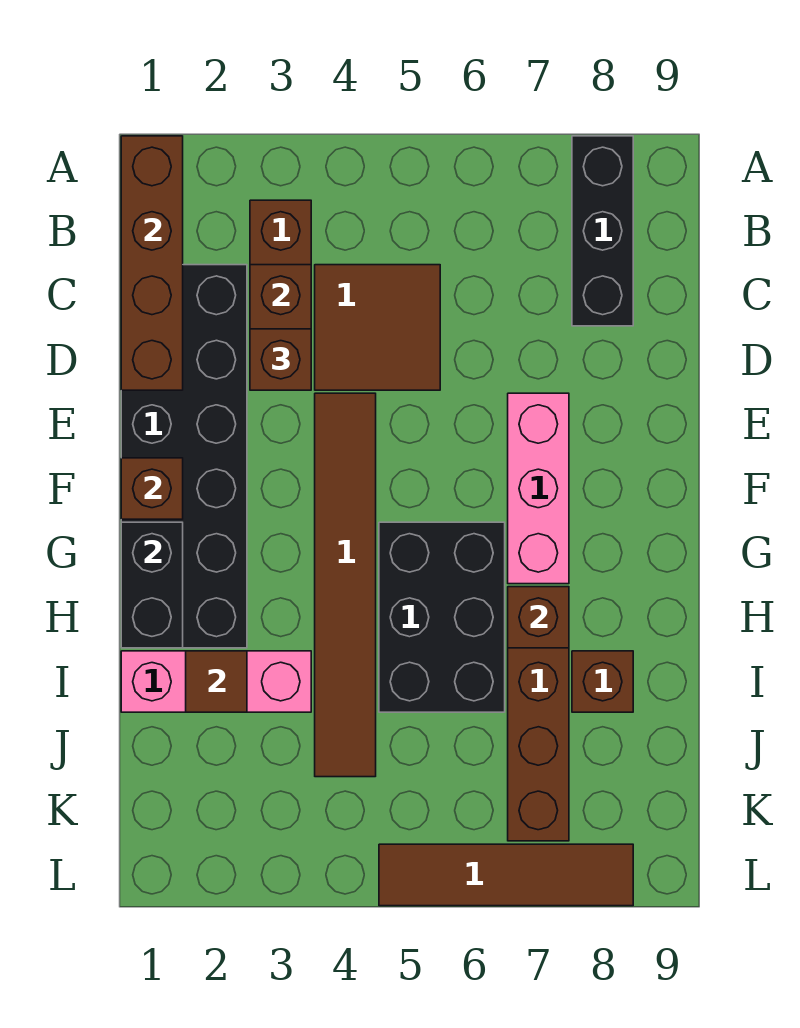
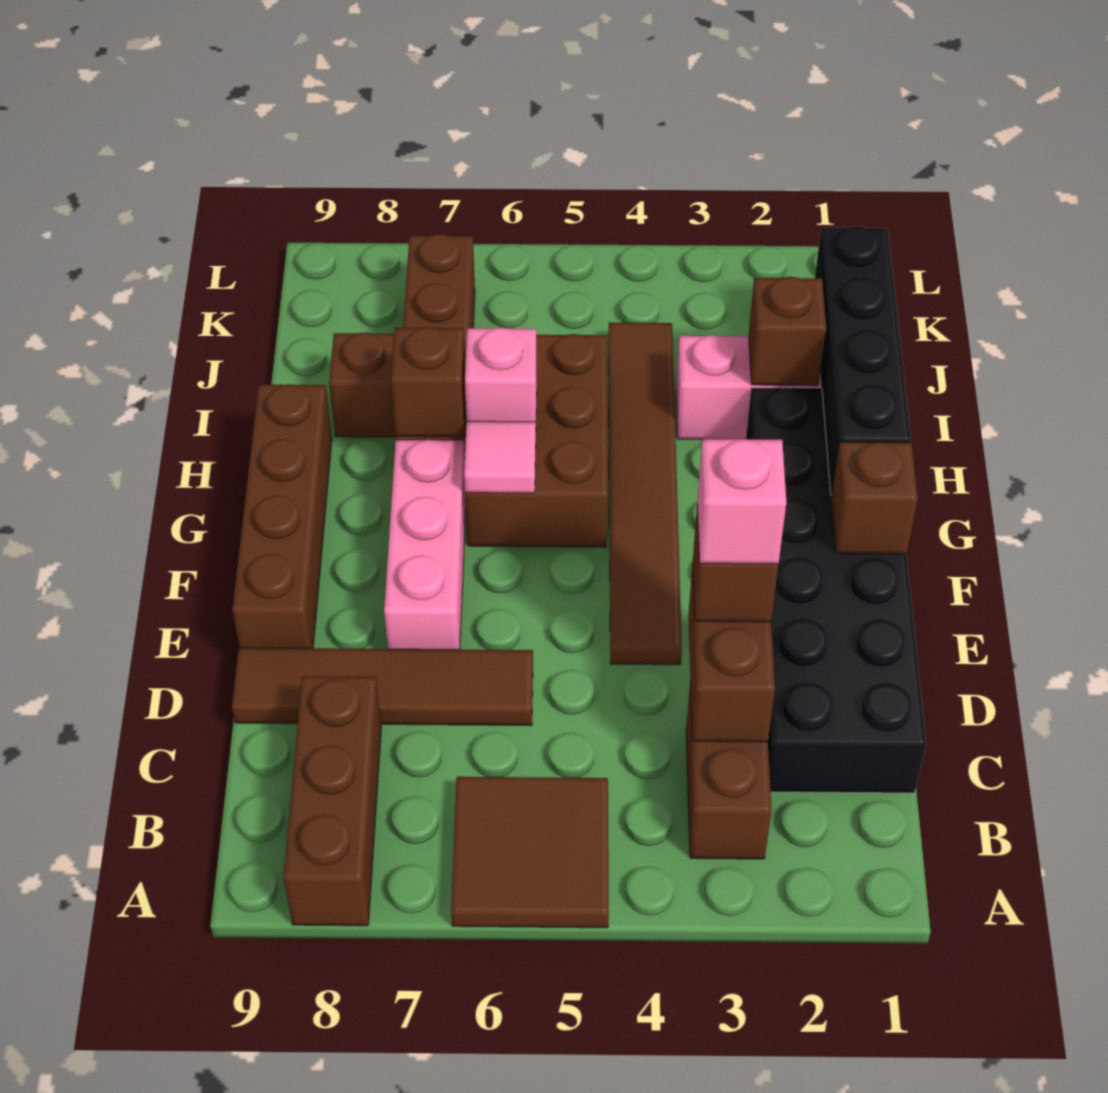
brown brick A1:D1 level 2 -> brown brick E9:H9 level 1
black brick A8:C8 level 1 -> brown brick A8:C8 level 1
brown tile C4:D5 level 1 -> brown tile A5:B6 level 1
none -> pink brick D3 level 4
black brick G1:H1 level 2 -> black brick G1:J1 level 2
black brick G5:I6 level 1 -> brown brick G5:I6 level 1
none -> pink tile G6 level 2
none -> pink brick H6 level 2
brown tile I2 level 2 -> brown brick I2 level 2
brown tile L5:L8 level 1 -> brown tile D6:D9 level 1

